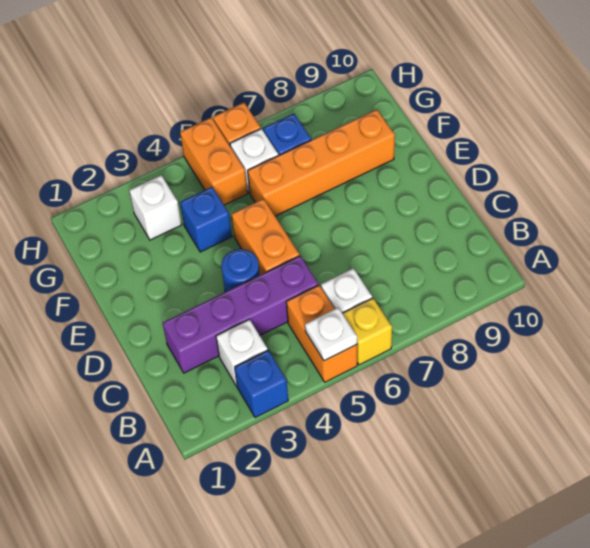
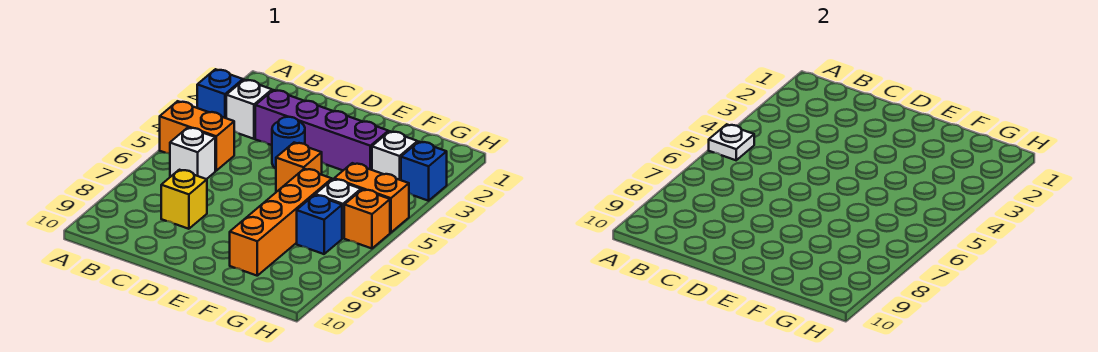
yellow brick A6 level 1 -> yellow brick C8 level 1
purple brick C2:C5 level 1 -> purple brick C3:F3 level 1
orange brick D5:E5 level 1 -> orange brick E5 level 1
blue brick F4 level 1 -> blue brick H3 level 1

